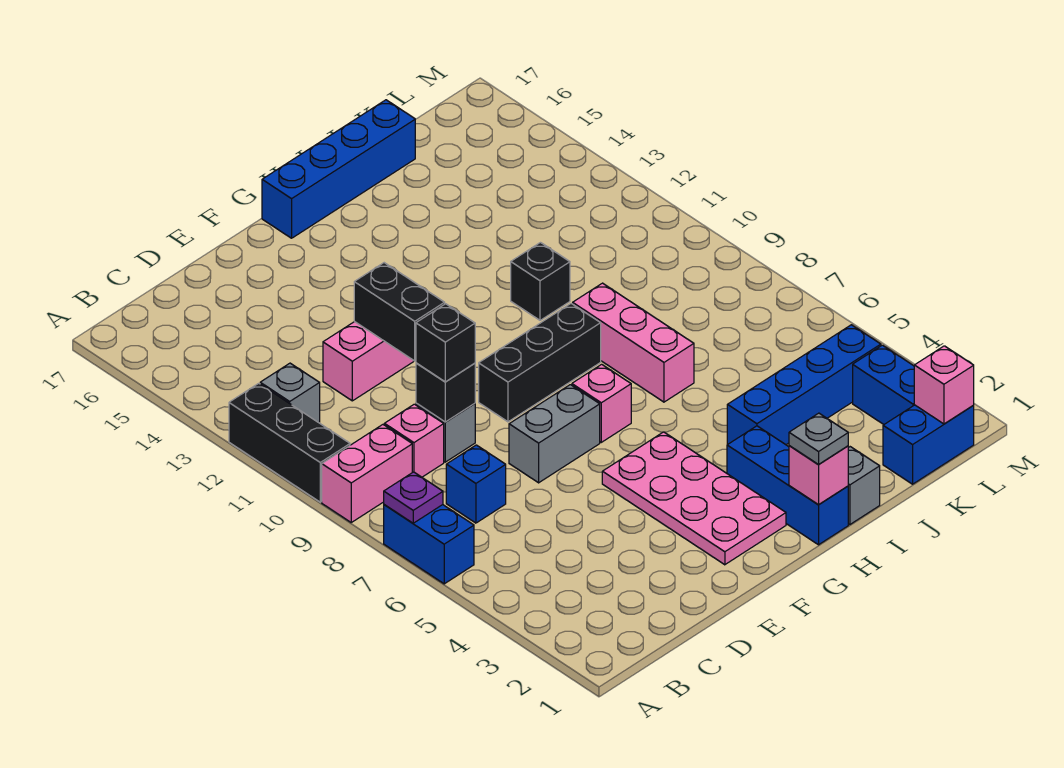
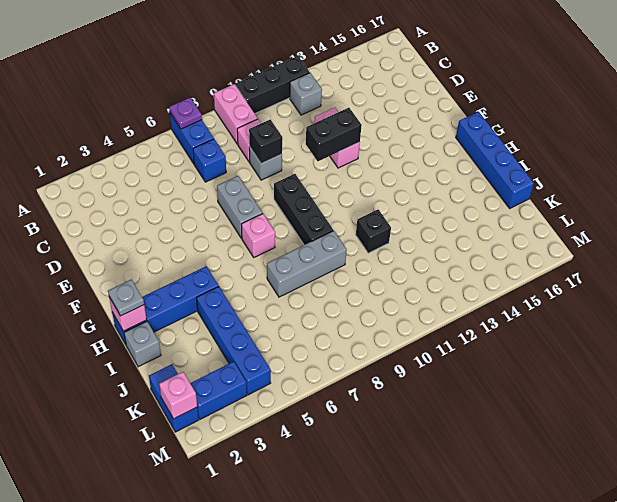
blue brick A6:A7 level 1 -> blue brick A7:B7 level 1
black brick D9 level 3 -> none
pink plate F2:G5 level 1 -> none
blue brick H1:H3 level 1 -> blue brick H1:H4 level 1
pink brick I7:I9 level 1 -> grey brick I7:I9 level 1

